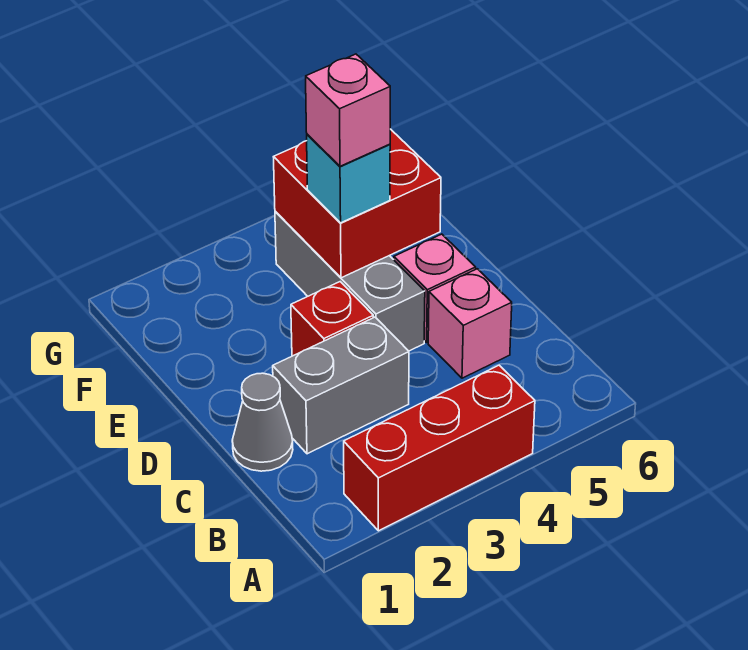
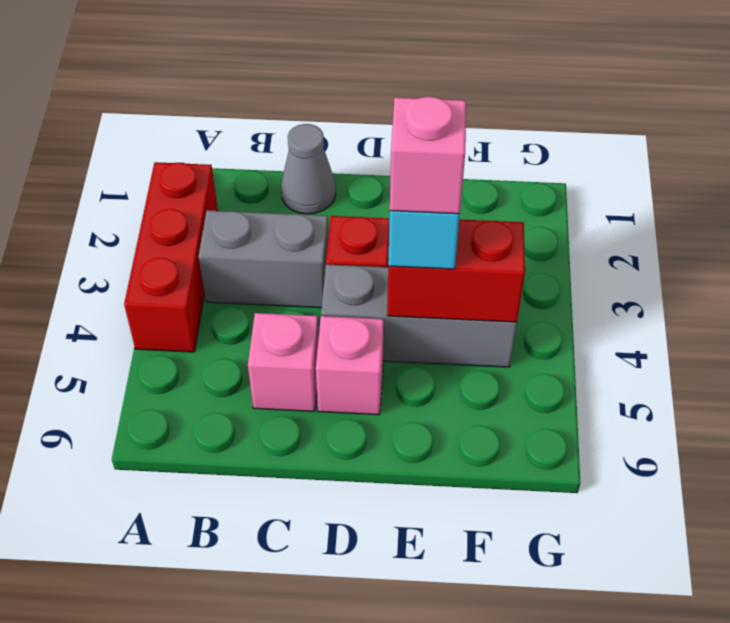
grey brick C2:C3 level 1 -> grey brick B3:C3 level 1
red brick E4:F5 level 2 -> red brick E4:F4 level 2

